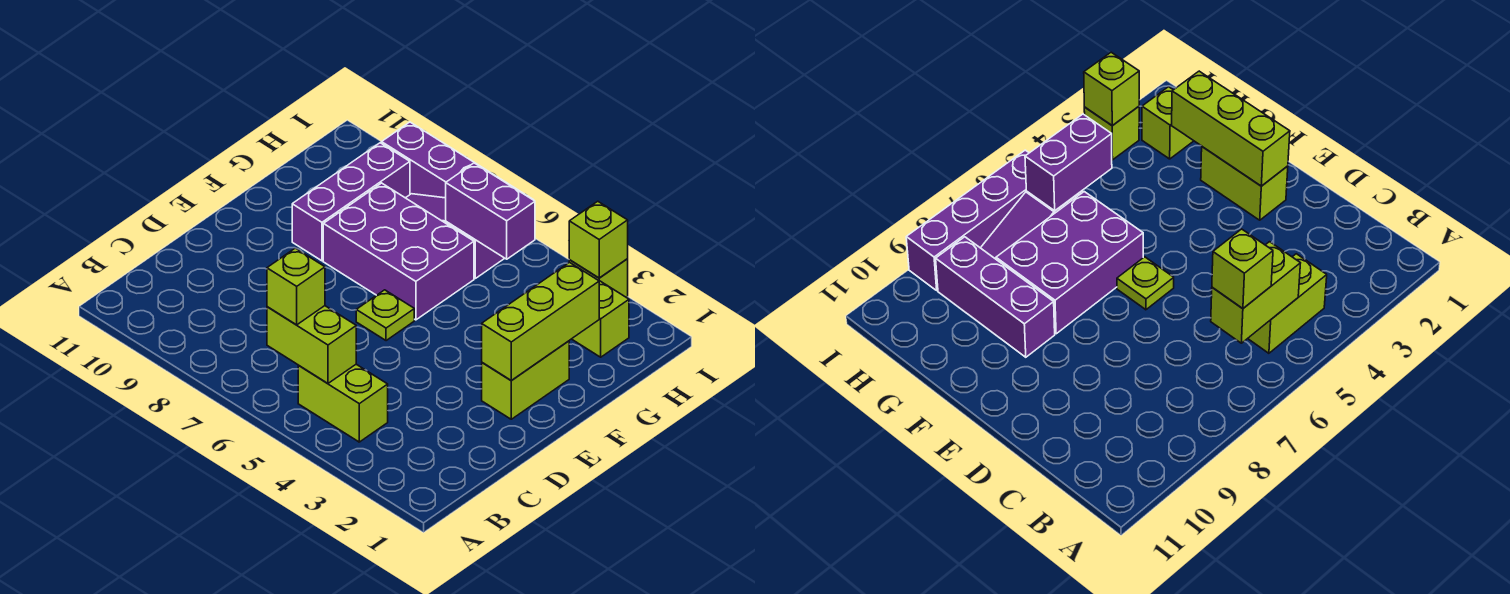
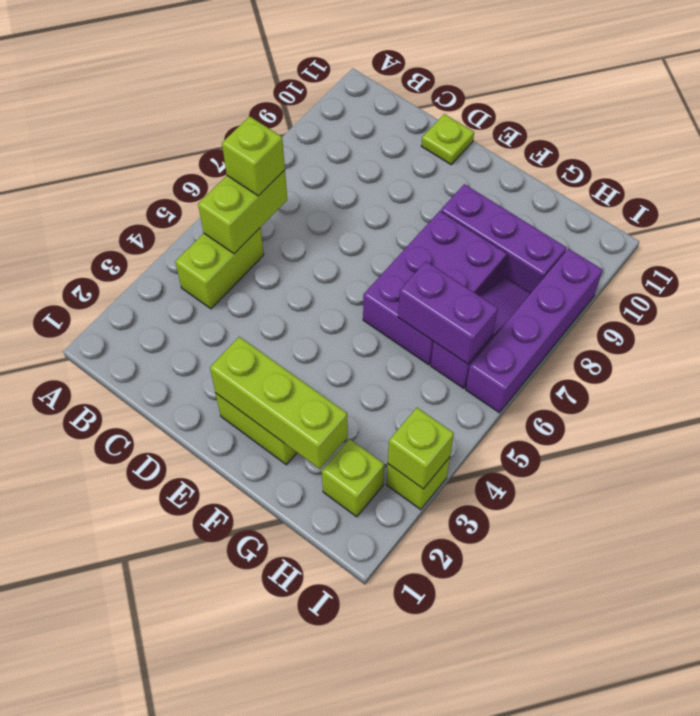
lime plate E6 level 1 -> lime plate D11 level 1
purple brick H5:H6 level 2 -> purple brick G6:H6 level 2

